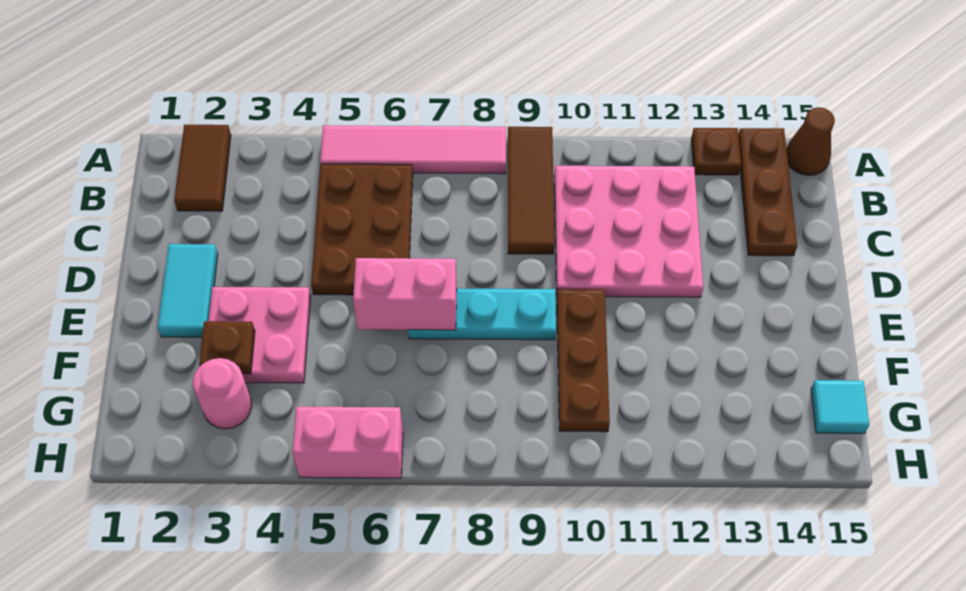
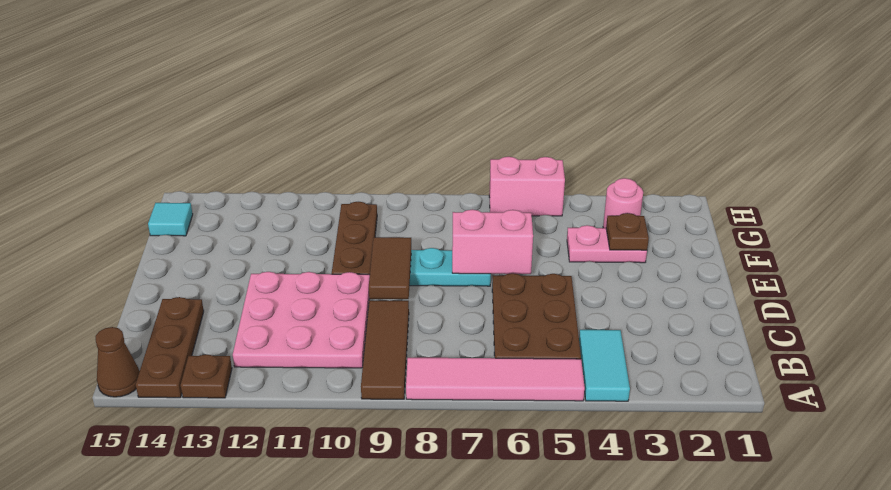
brown tile A2:B2 level 1 -> brown tile D9:E9 level 2
cyan tile D2:E2 level 1 -> cyan tile A4:B4 level 1
pink plate E3:F4 level 1 -> pink plate F3:F4 level 1

